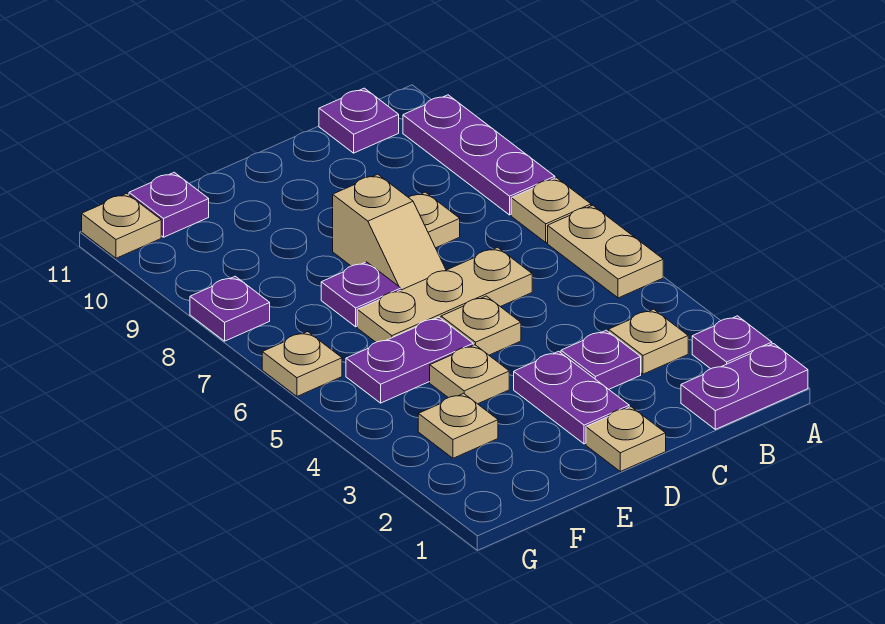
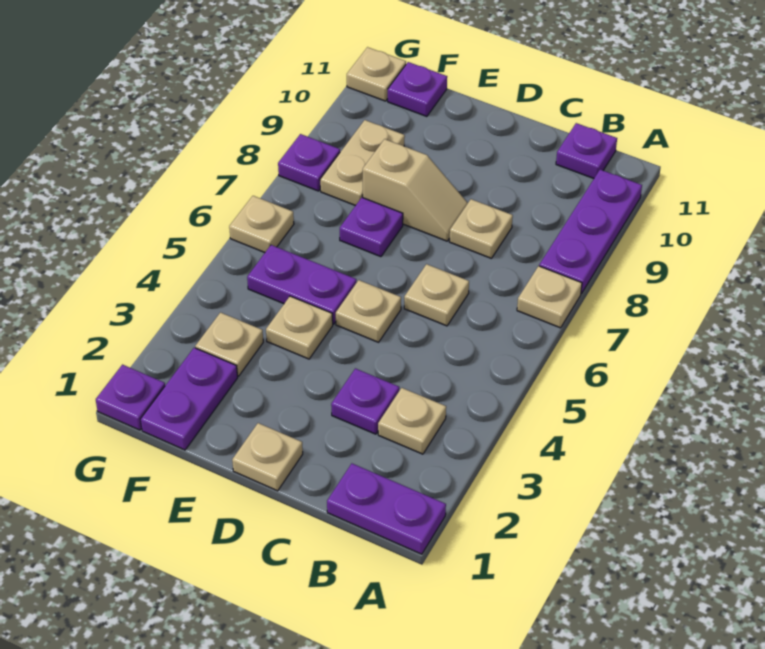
purple plate A2 level 1 -> purple plate G1 level 1
tan plate A5:A6 level 1 -> tan plate F8:F9 level 1
tan plate C6:E6 level 1 -> tan plate C6 level 1
purple plate D2:D3 level 1 -> purple plate F1:F2 level 1
tan slope D7:D8 level 1 top 8 -> tan slope D8:E8 level 1 top E

